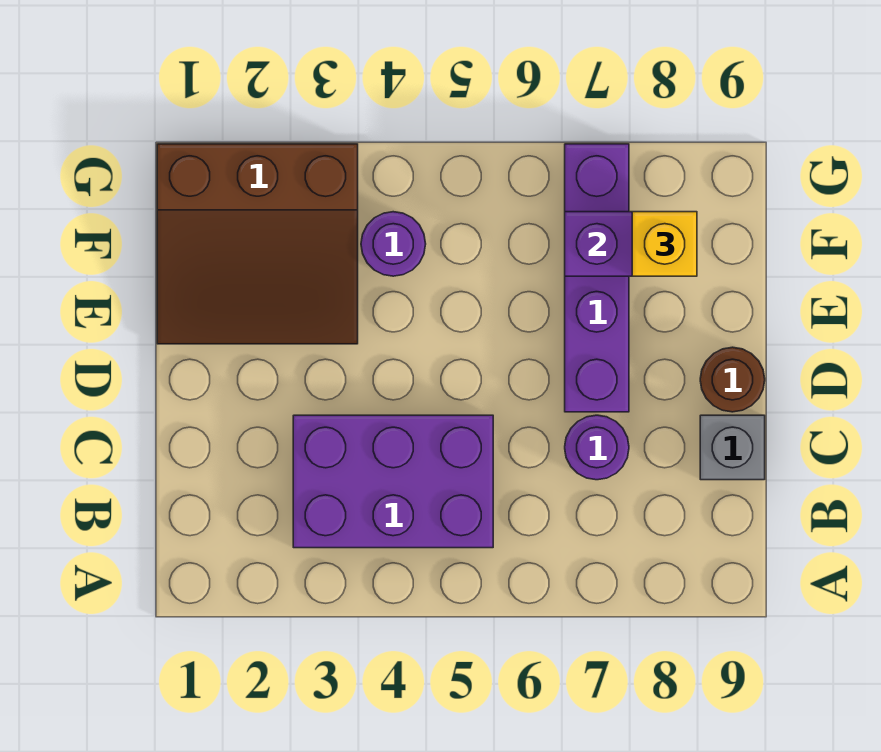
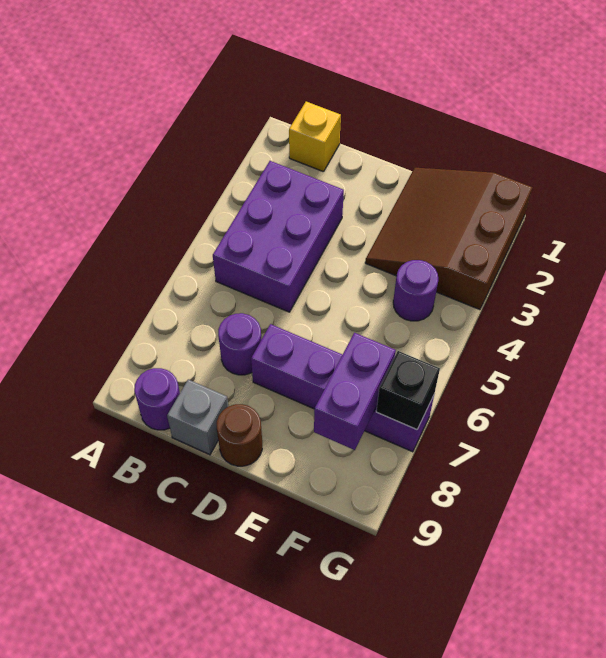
none -> purple round brick B9 level 1
yellow brick F8 level 3 -> yellow brick B1 level 1
none -> black brick G7 level 2

